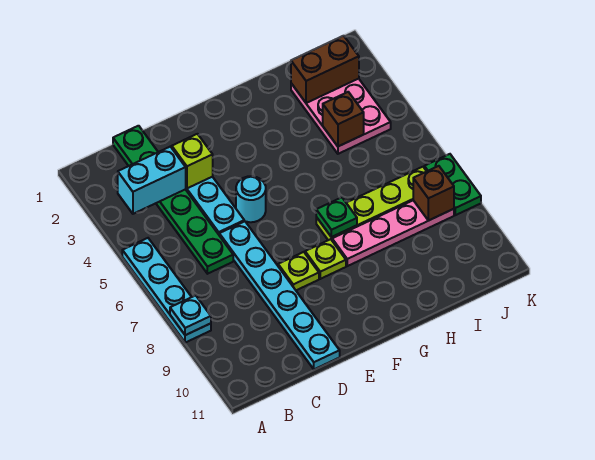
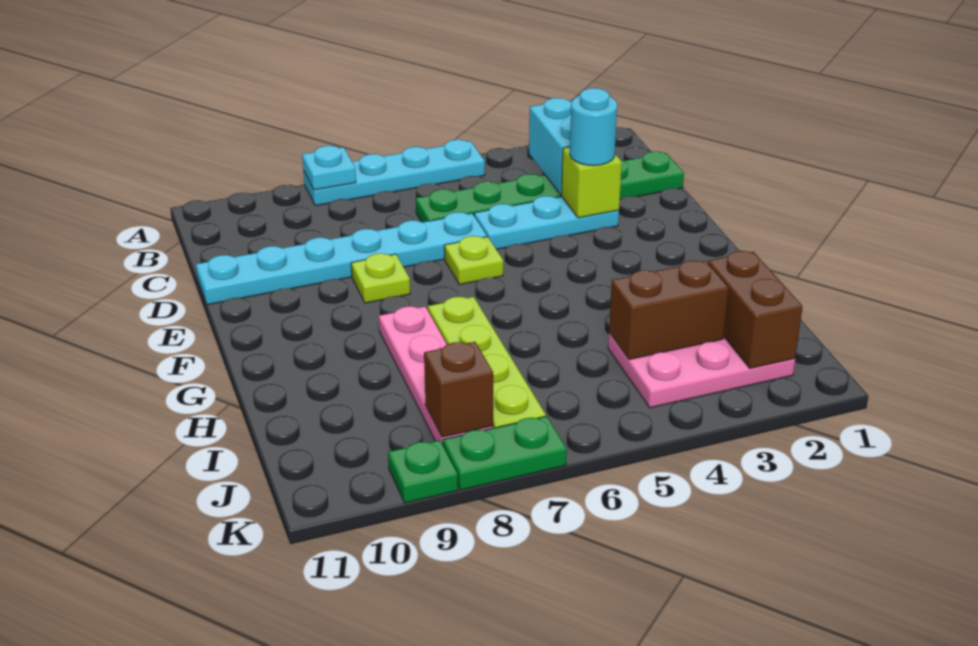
cyan round brick E5 level 1 -> cyan round brick D3 level 3
lime plate F8 level 1 -> lime plate E6 level 1
green plate G7 level 2 -> green plate K9 level 1
brown brick I4 level 2 -> brown brick I3:I4 level 2

